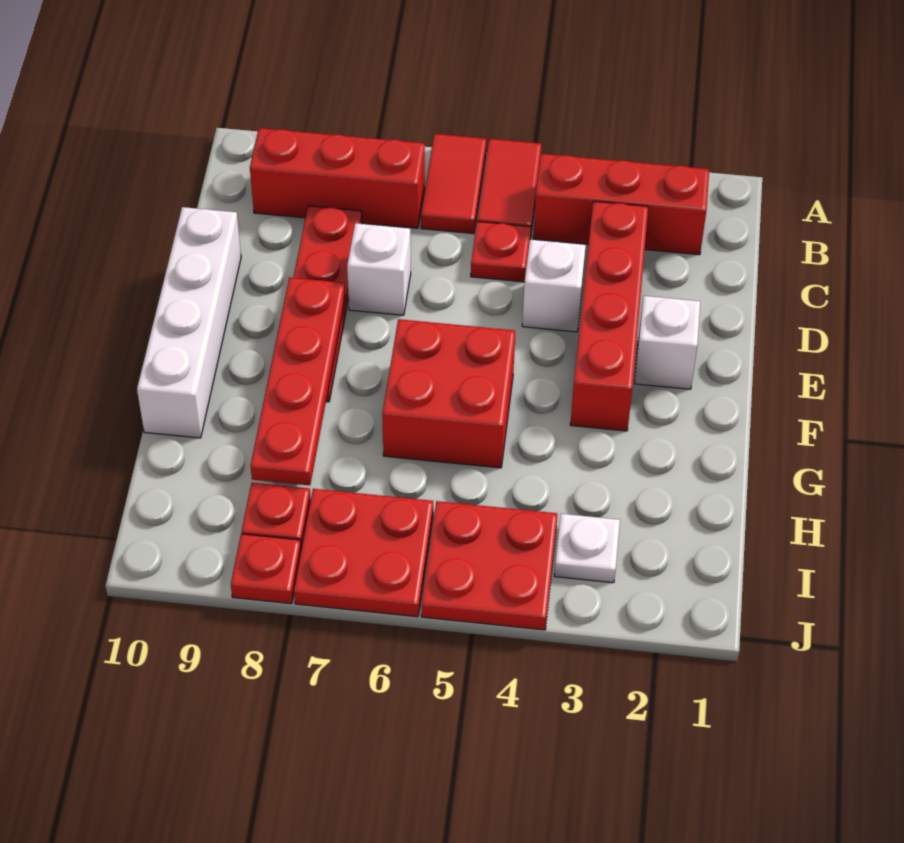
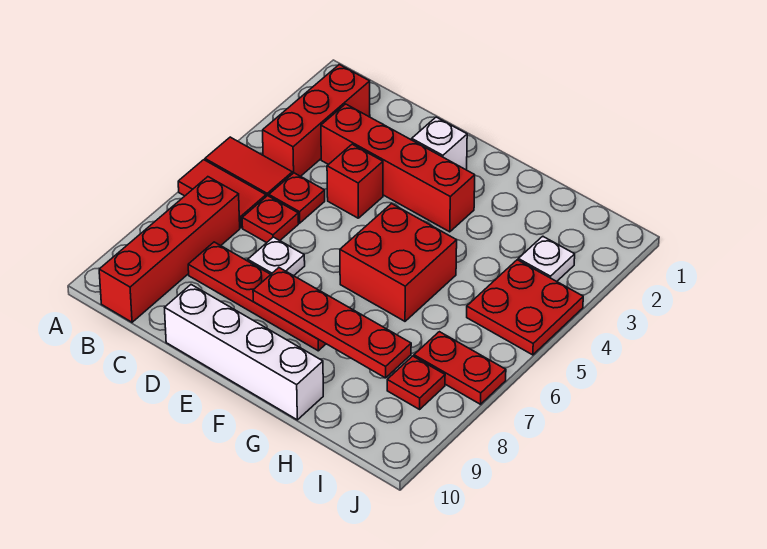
red brick B7:B9 level 1 -> red brick B7:B10 level 1
white brick D4 level 1 -> red brick D4 level 1
white brick D7 level 1 -> white plate D7 level 1
red plate I6:J7 level 1 -> red plate I7:J7 level 1
red plate J8 level 1 -> red plate C6 level 1

